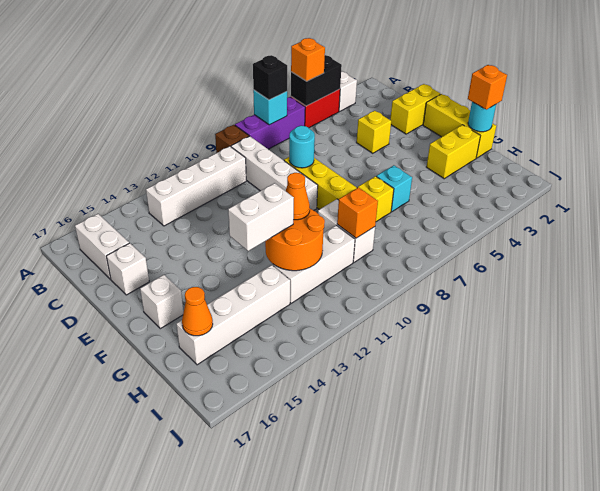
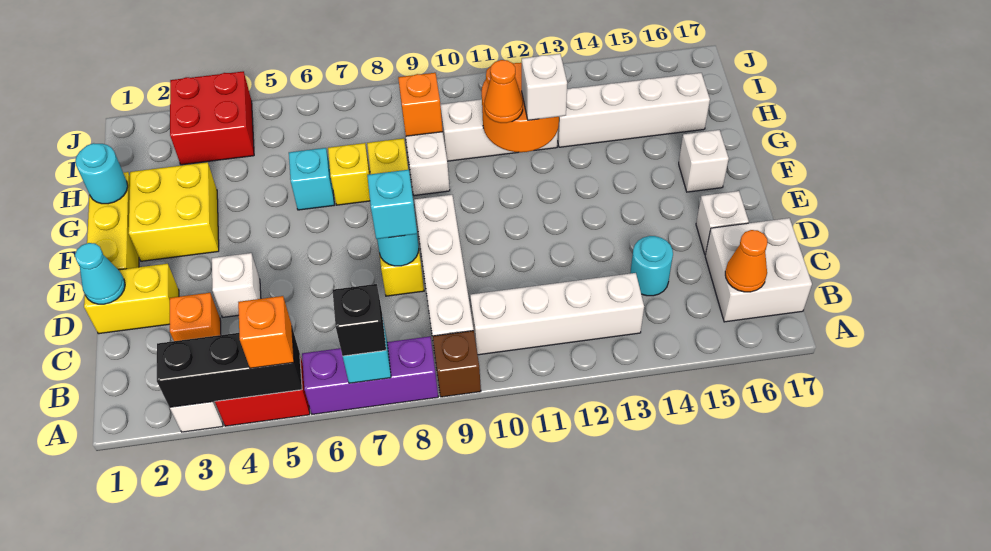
black brick A4:A5 level 2 -> black brick A3:A5 level 2
white brick B16:C16 level 1 -> white brick B16:C17 level 1
none -> cyan round brick C14 level 1
none -> cyan cone D1 level 2
yellow brick D4 level 1 -> white brick D4 level 1
none -> cyan brick D8 level 3
orange brick G1 level 3 -> orange brick C3 level 1
yellow brick G2:G3 level 1 -> yellow brick F2:G3 level 1
white brick G12:G13 level 3 -> white brick G12 level 3
orange cone H16 level 2 -> orange cone B16 level 2
none -> red brick I3:J4 level 1

